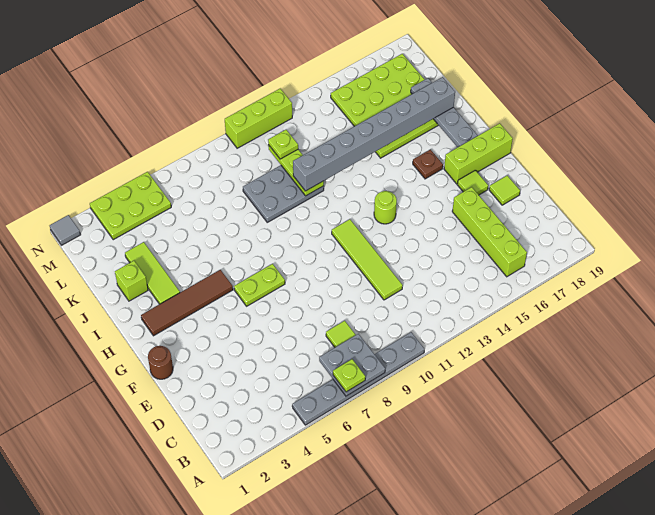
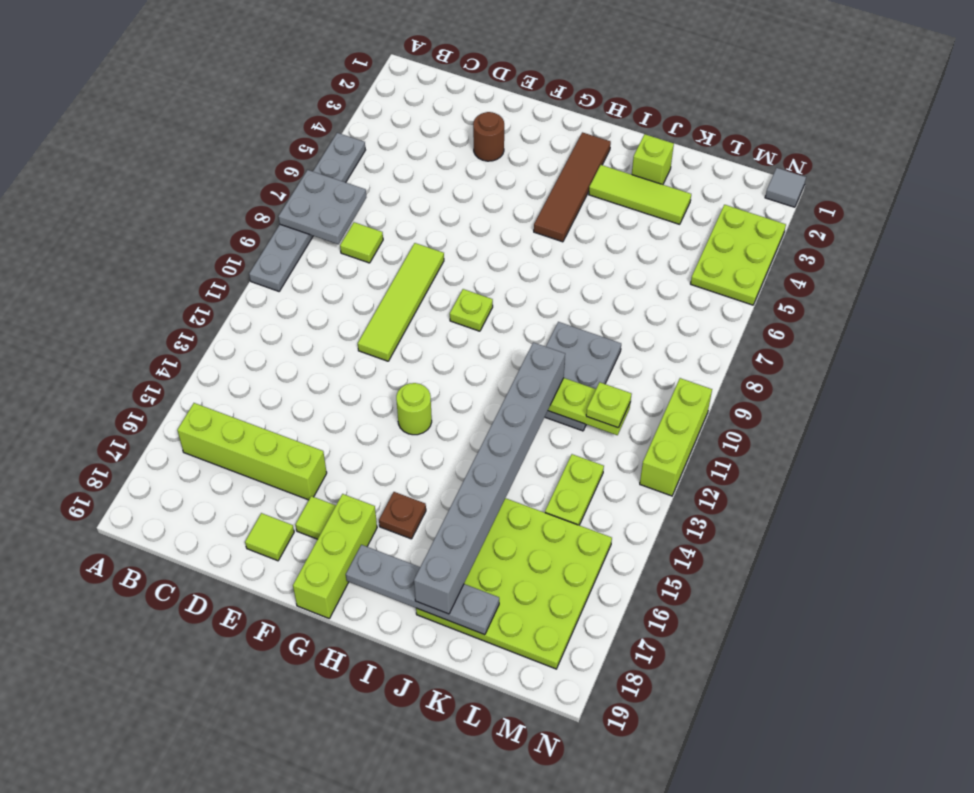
lime plate A7 level 3 -> lime plate G9 level 1
lime tile D11:G11 level 1 -> lime tile E8:E11 level 1
brown round brick F1 level 1 -> brown round brick E3 level 1
lime plate G6:G7 level 1 -> lime plate L13:L14 level 1

